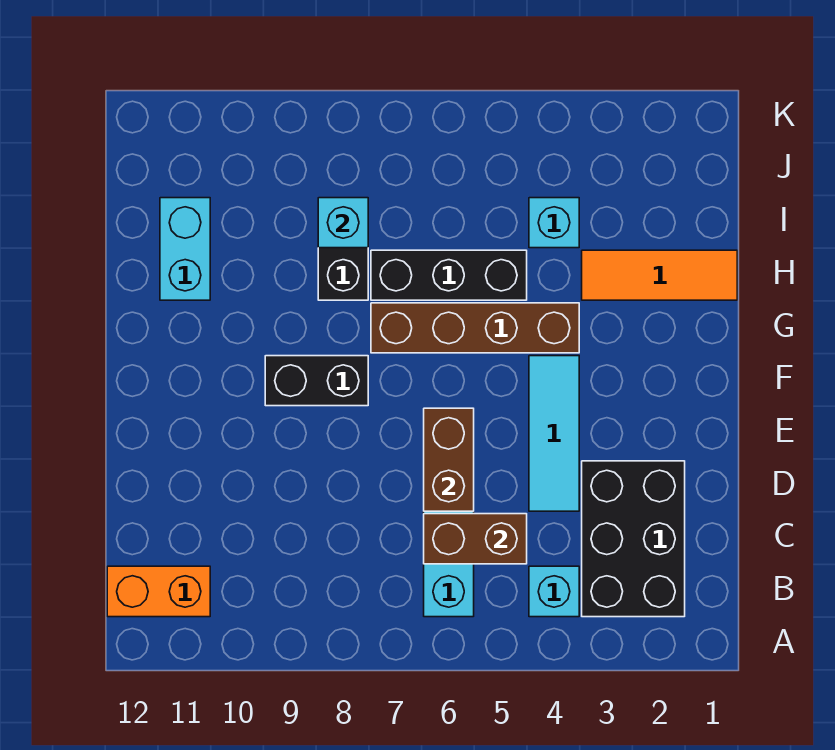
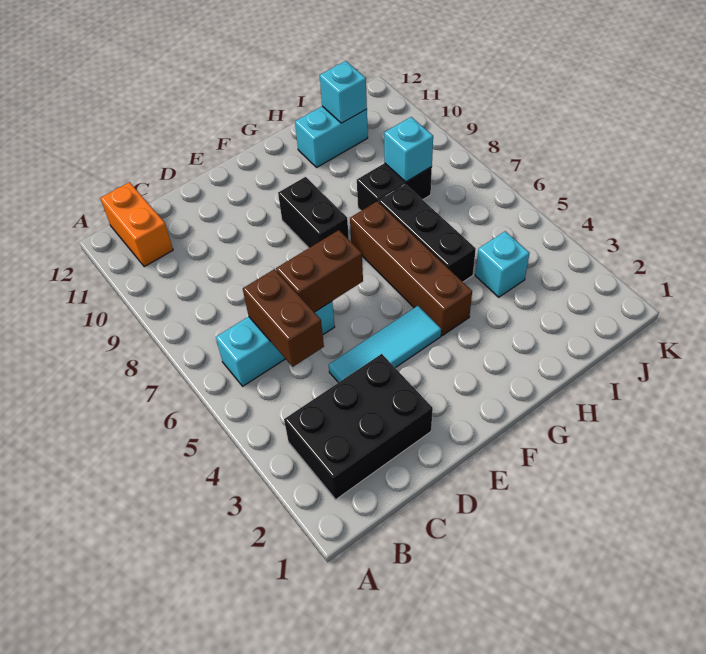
cyan brick B4 level 1 -> cyan brick I11 level 2
orange tile H1:H3 level 1 -> none

